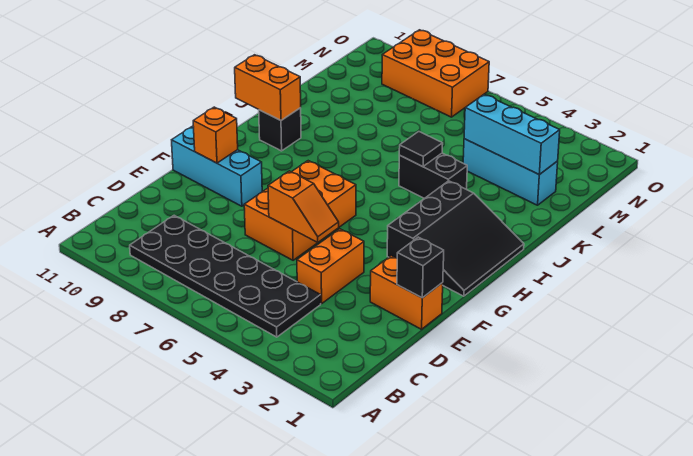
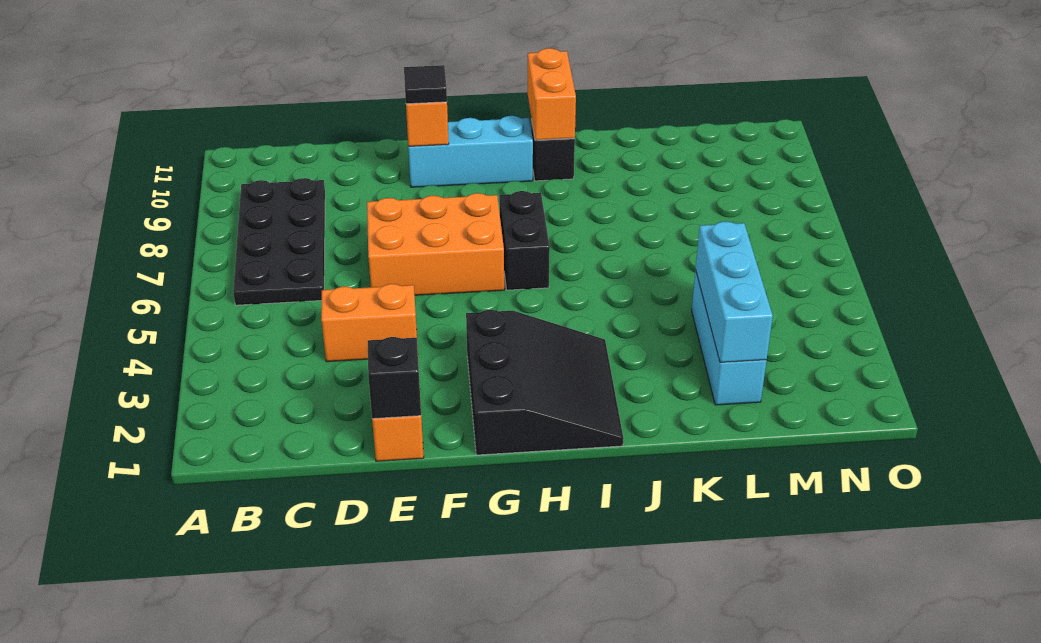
black plate B4:C9 level 1 -> black plate B6:C9 level 1
orange slope E5:E6 level 2 top 6 -> none
cyan brick F9:F11 level 1 -> cyan brick F10:H10 level 1
black slope G1:I3 level 1 top 3 -> black slope G1:I3 level 1 top G
black brick J4:J5 level 1 -> black brick H6:H7 level 1
black tile J5 level 2 -> black tile F10 level 3
orange brick N7:O9 level 1 -> none

